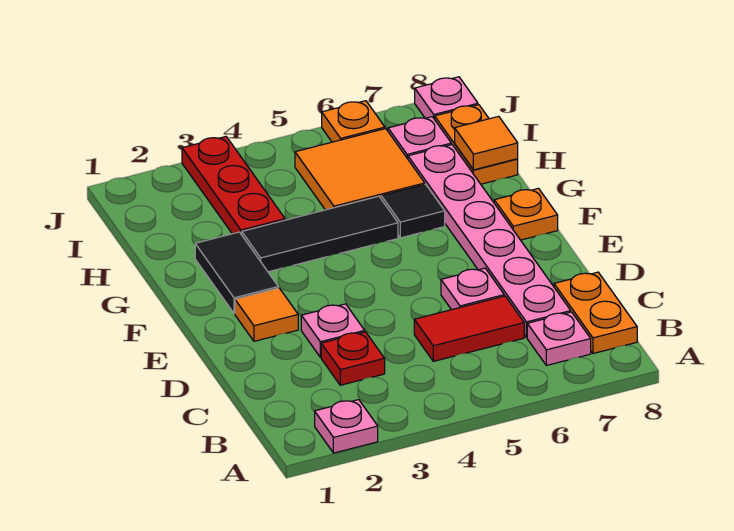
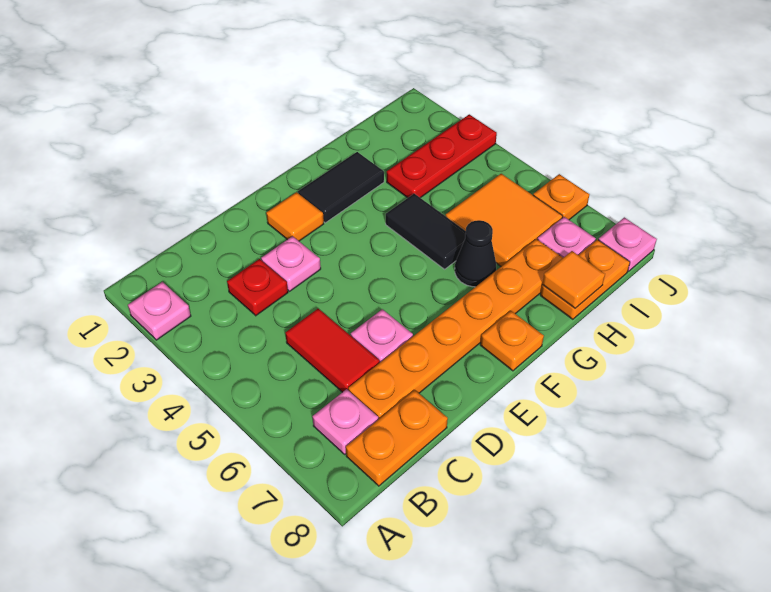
pink plate C7:H7 level 1 -> orange plate C7:H7 level 1
black tile G3:G5 level 1 -> black tile G4:G5 level 1
black tile G6 level 1 -> black cone G6 level 1

